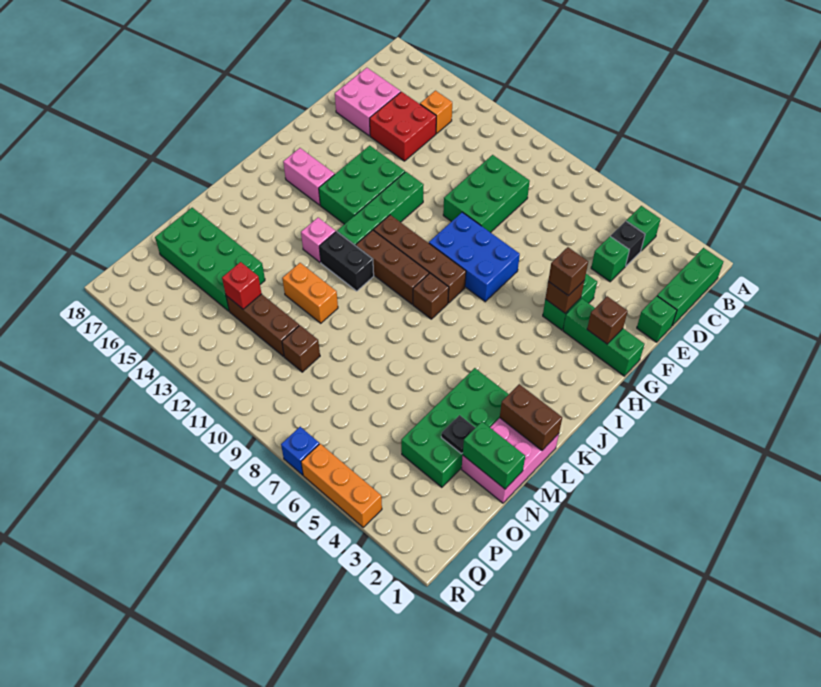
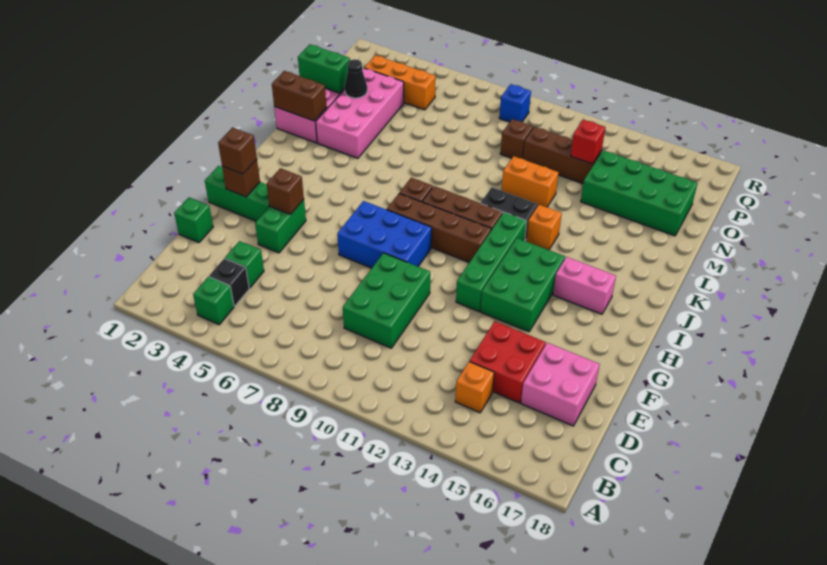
green brick B1:D1 level 1 -> none
brown brick G4 level 3 -> brown brick G2 level 3
pink brick K13 level 1 -> orange brick K13 level 1
green brick L3:O4 level 1 -> pink brick L3:O4 level 1
black plate N3 level 2 -> black cone N3 level 2
orange brick R4:R6 level 1 -> orange brick P3:P5 level 1
blue brick R7 level 1 -> blue brick Q9 level 1

